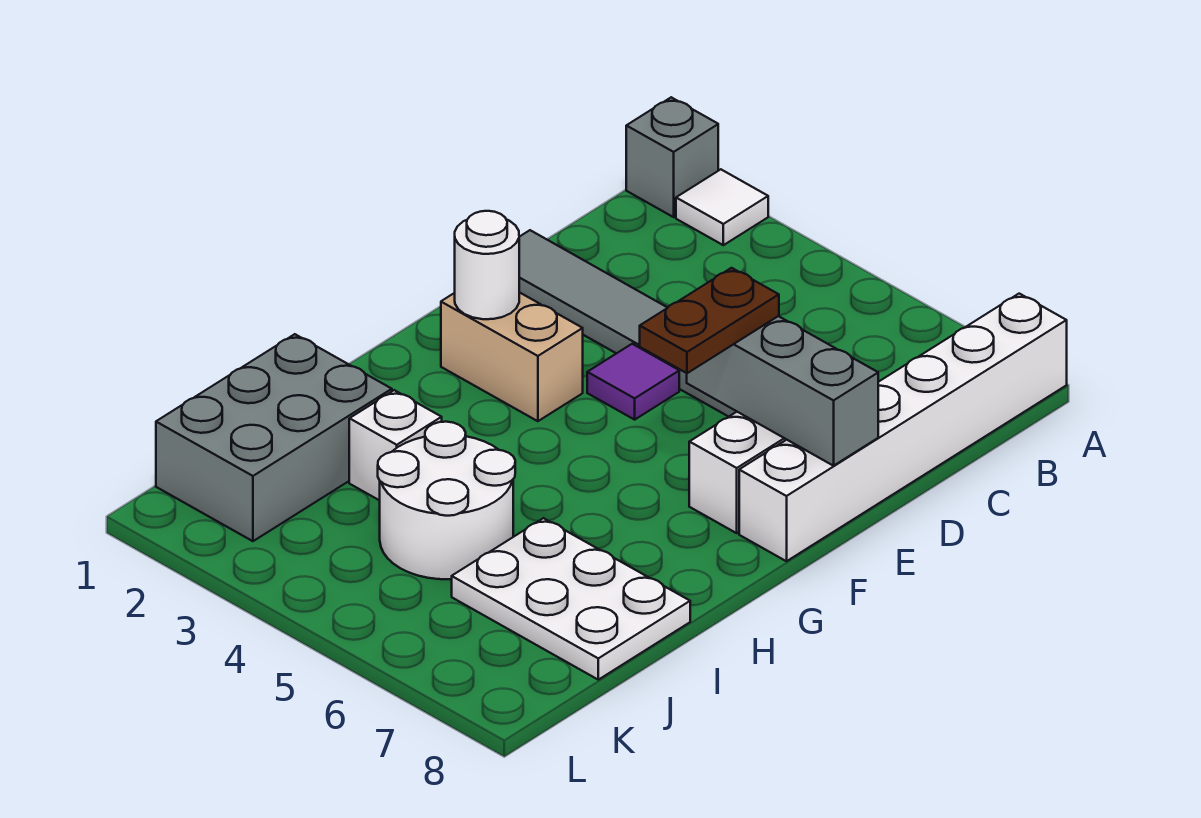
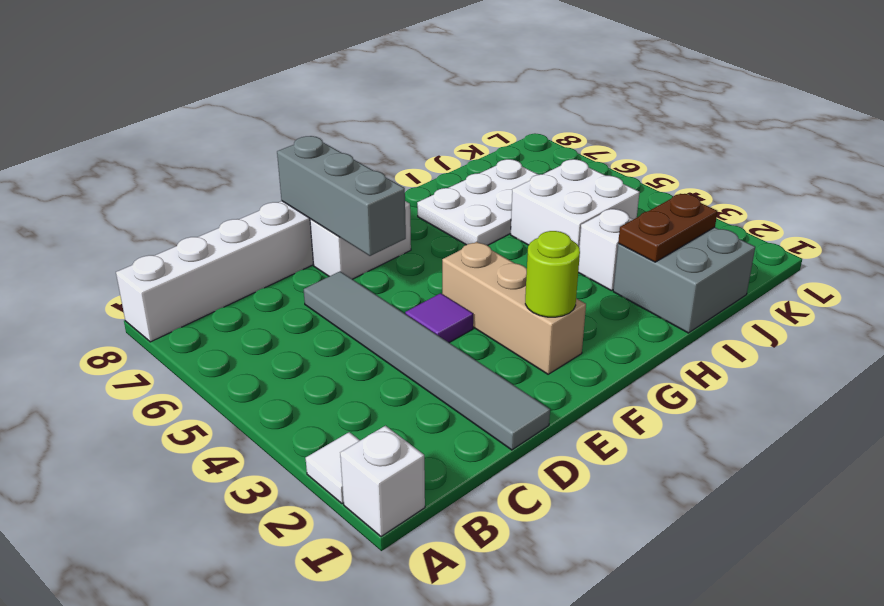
grey brick A1 level 1 -> white brick A1 level 1
brown plate E6:F6 level 3 -> brown plate I2:J2 level 2
tan brick F2:F3 level 1 -> tan brick F2:F4 level 1
white round brick F2 level 2 -> lime round brick F2 level 2
grey brick I1:K2 level 1 -> grey brick I1:J2 level 1
white round brick I4:J5 level 1 -> white brick I4:J5 level 1
white plate I6:J8 level 1 -> white plate H6:J7 level 1

